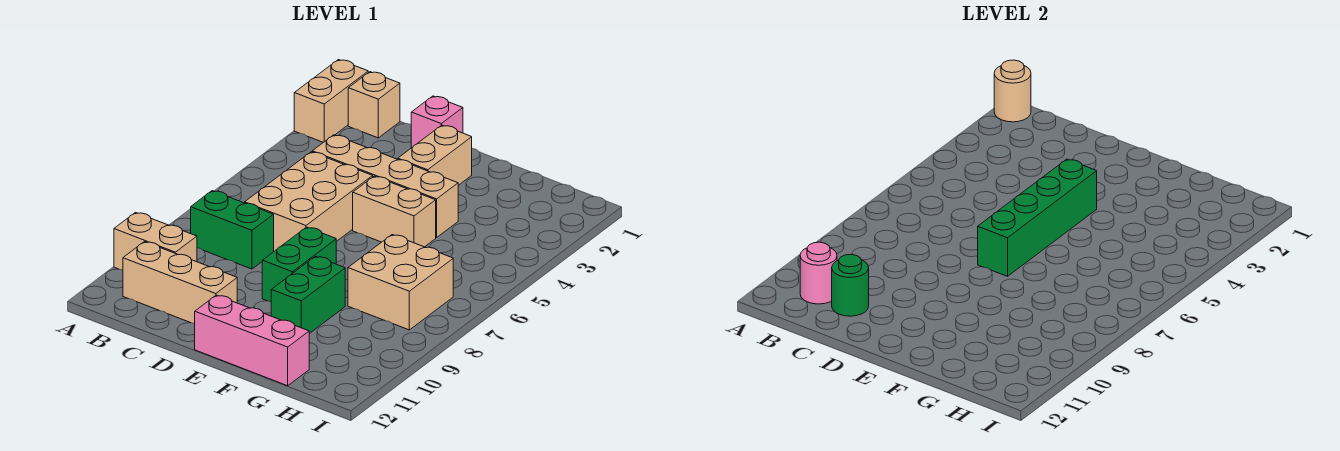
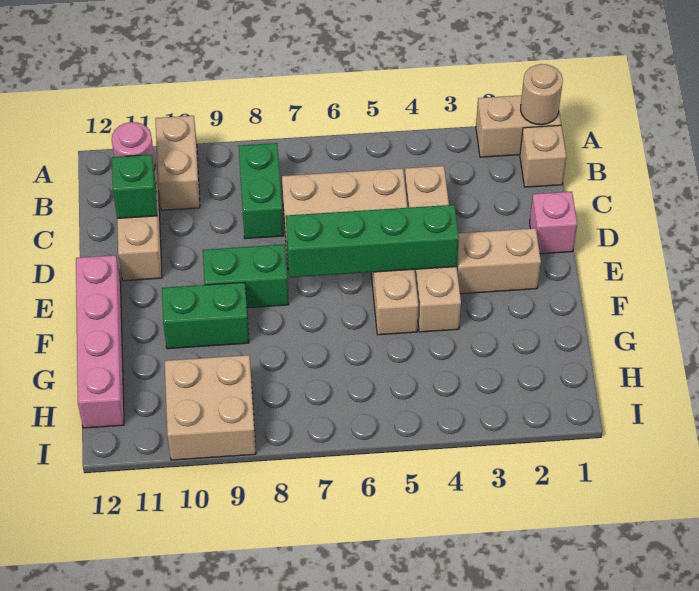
green round brick C11 level 2 -> green brick C11 level 2
pink brick E12:G12 level 1 -> pink brick E12:H12 level 1
tan brick G7:H8 level 1 -> tan brick H9:I10 level 1

